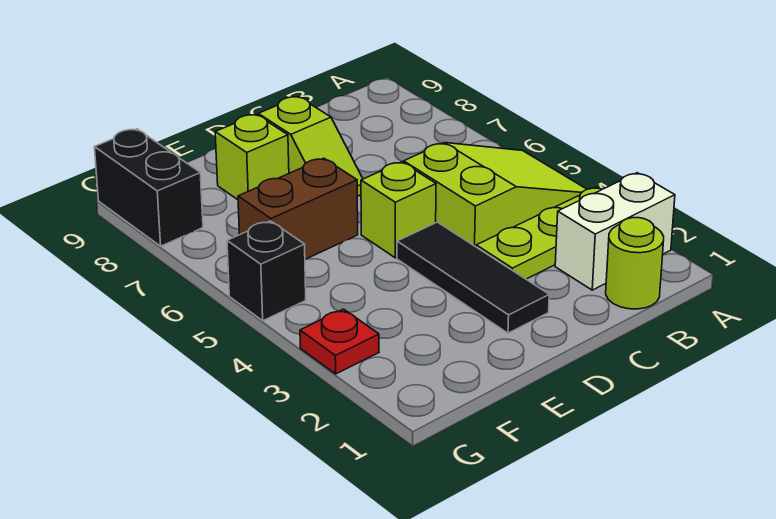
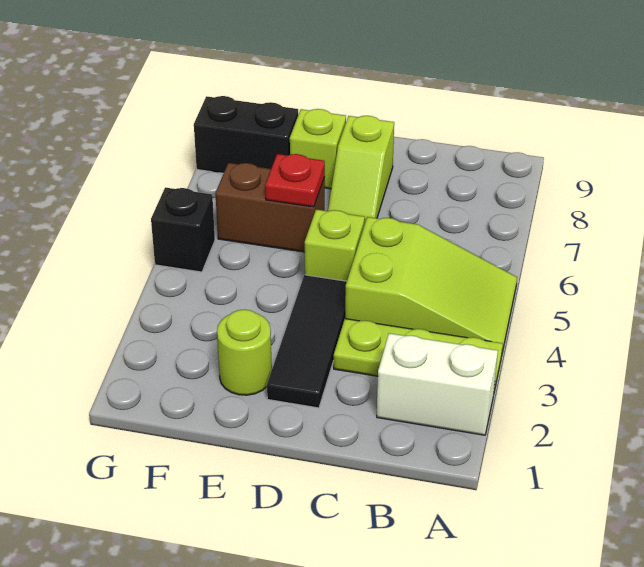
lime round brick B1 level 1 -> lime round brick E2 level 1
red plate G3 level 1 -> red plate E6 level 2
black brick G8:G9 level 1 -> black brick F8:G8 level 1

